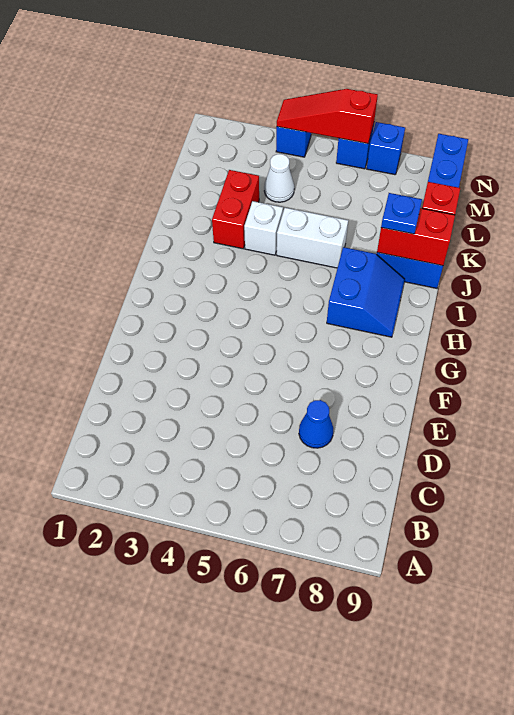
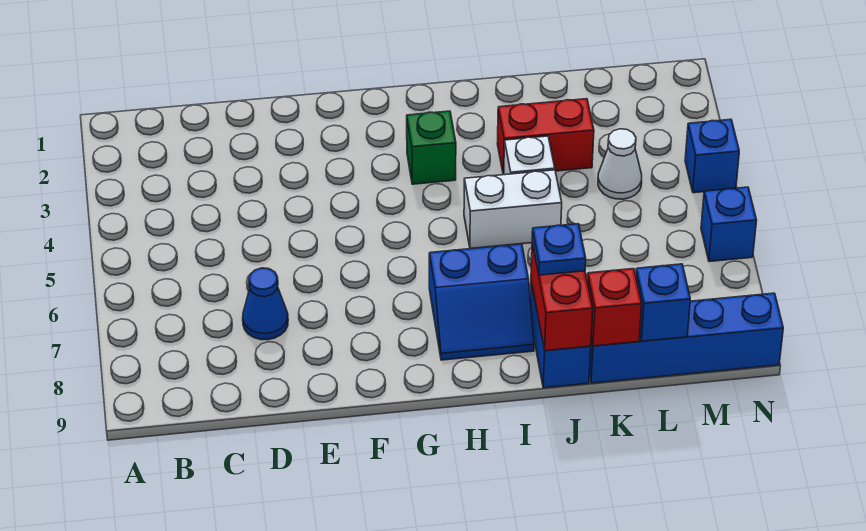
none -> green brick H3 level 1
white brick J5:J6 level 1 -> white brick I5:J5 level 1
red slope N4:N6 level 2 top 6 -> none
blue brick N7 level 1 -> blue brick L9 level 2

